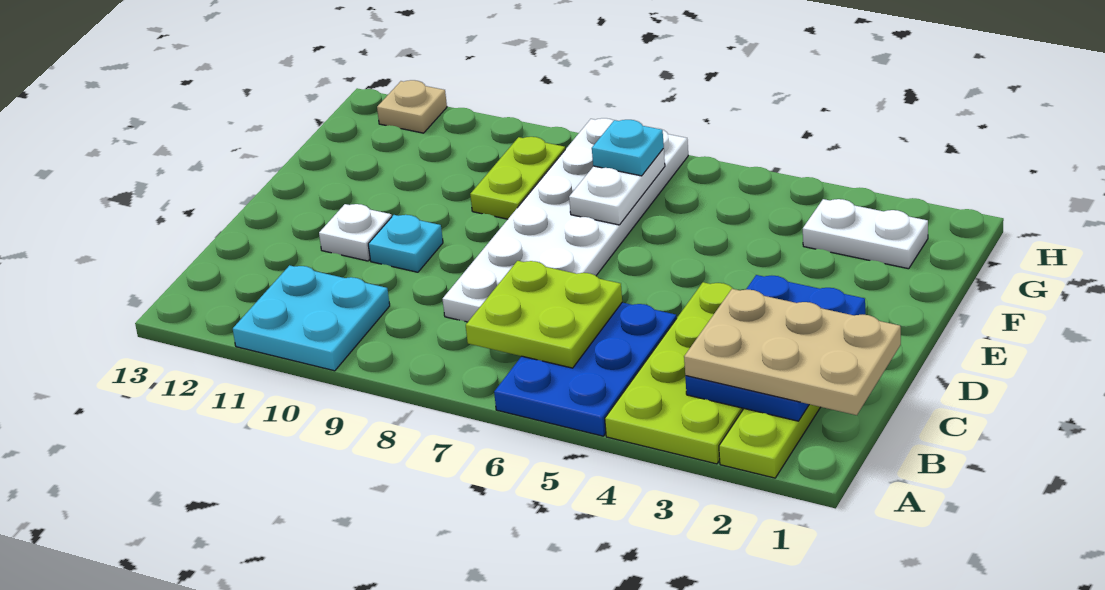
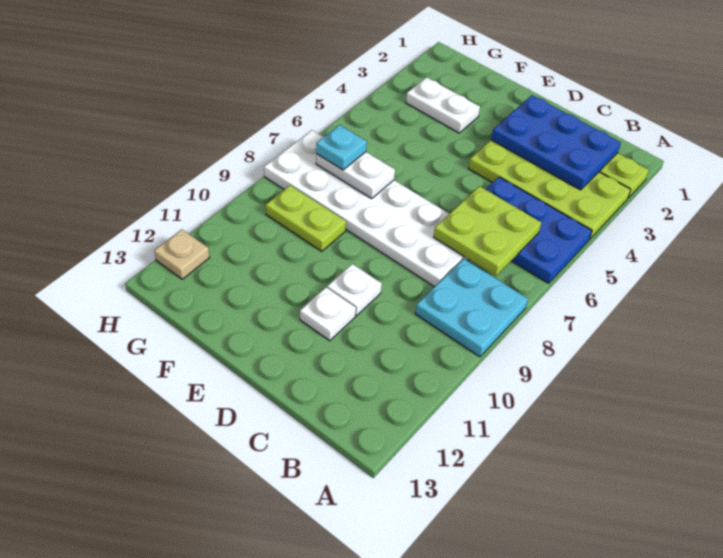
cyan plate A10:B11 level 1 -> cyan plate A8:B9 level 1
tan plate B1:C3 level 3 -> none
cyan plate D10 level 1 -> white plate D10 level 1
white plate G2:G3 level 1 -> white plate F3:G3 level 1

